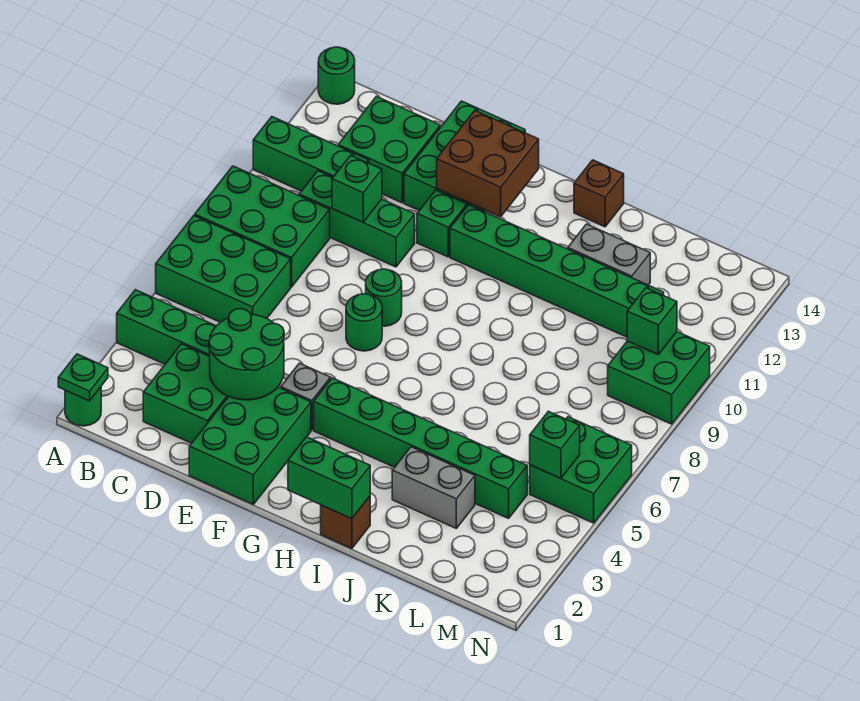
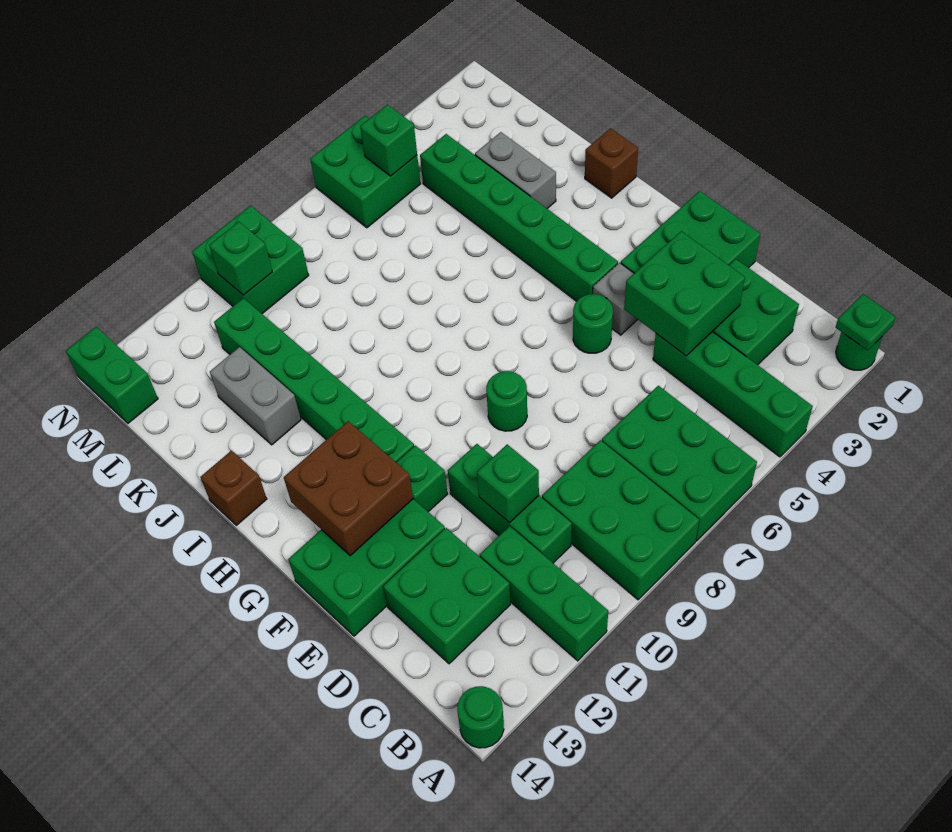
green round brick D3:E4 level 2 -> green brick D3:E4 level 2
green round brick F7 level 1 -> green round brick F5 level 1
green brick H1:I1 level 2 -> green brick M14:N14 level 1

